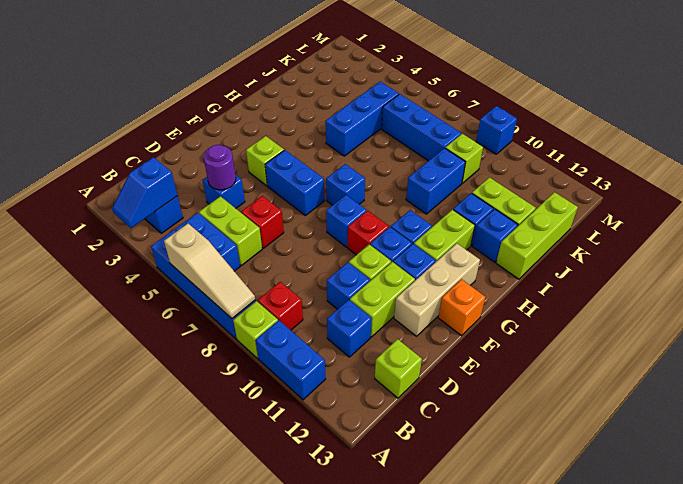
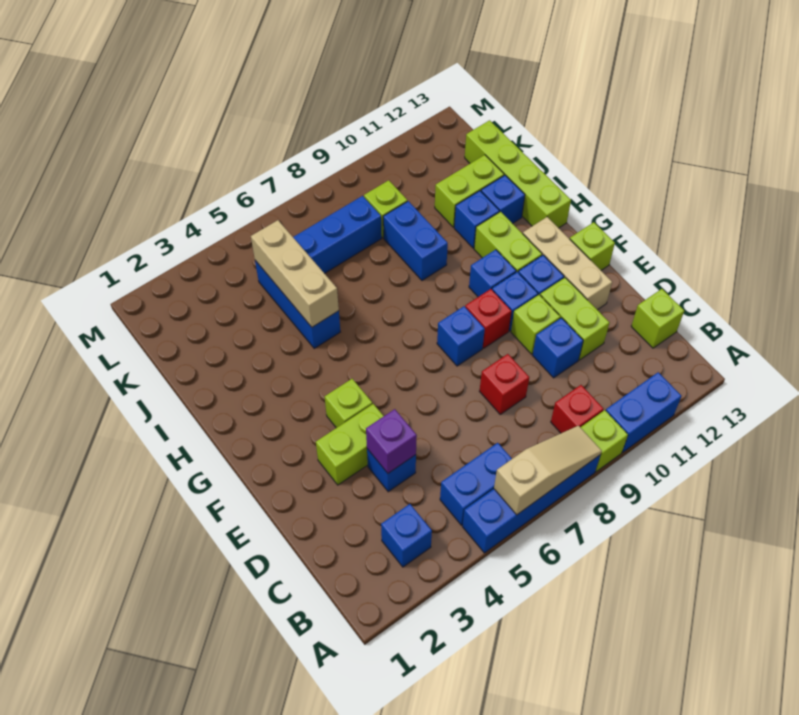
blue slope A3:B3 level 2 top B -> none
lime brick C5:C6 level 1 -> lime brick E3:E4 level 1
blue brick C11 level 1 -> none
purple round brick D4 level 2 -> purple brick D4 level 2
red brick D6 level 1 -> red brick D8 level 1
blue brick F5:F6 level 1 -> none
orange brick F13 level 1 -> lime brick F13 level 1
blue brick G7 level 1 -> none
none -> tan brick I5:K5 level 2
lime brick I13:K13 level 1 -> lime brick H13:K13 level 1
blue brick M9 level 1 -> none

